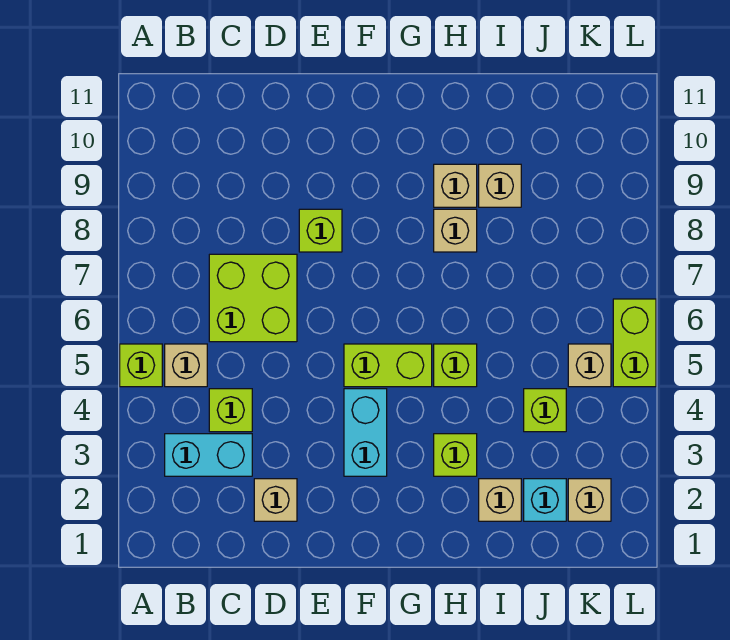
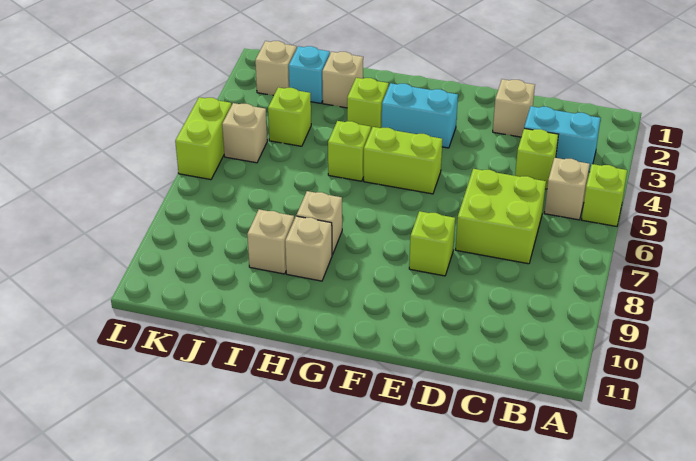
cyan brick F3:F4 level 1 -> cyan brick F3:G3 level 1

